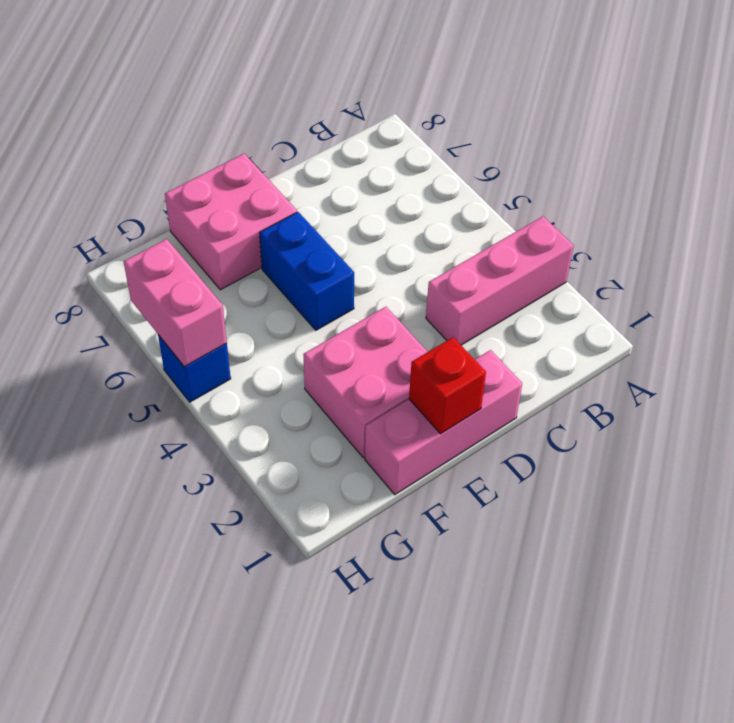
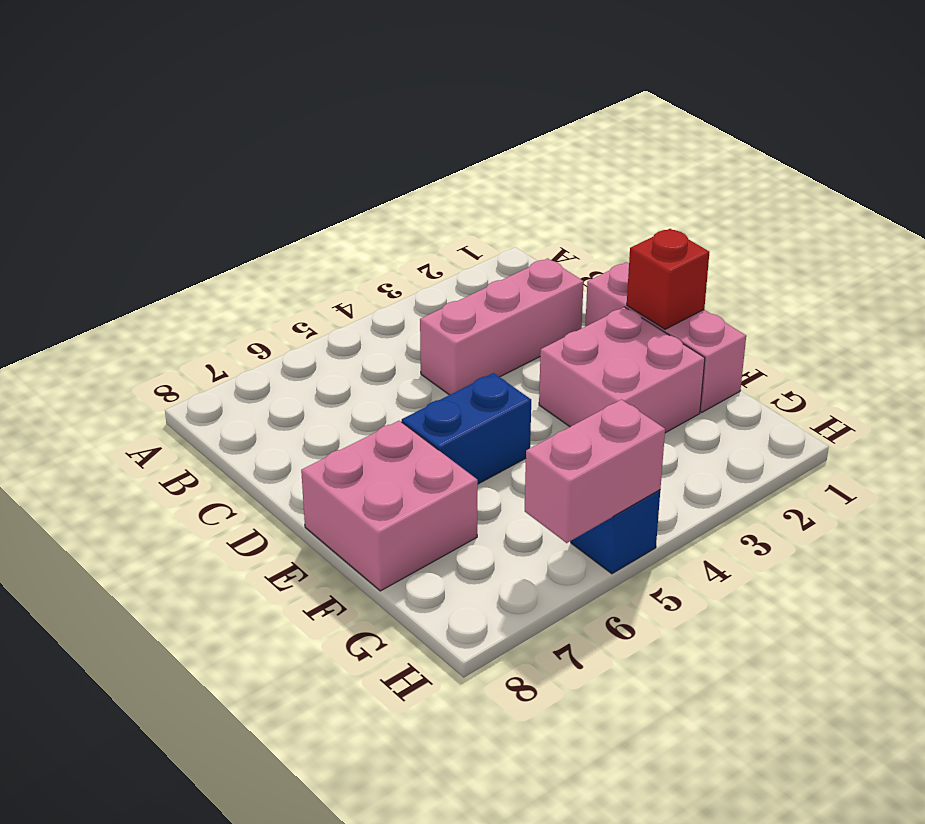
pink brick A3:C3 level 1 -> pink brick C2:C4 level 1

